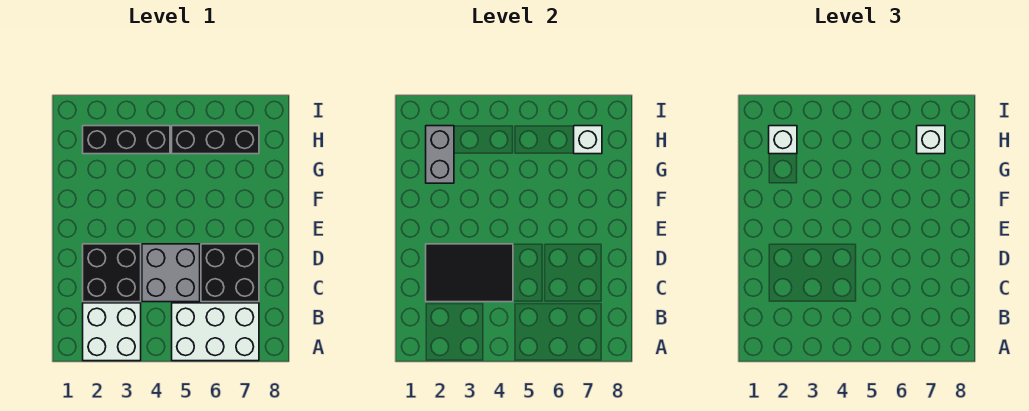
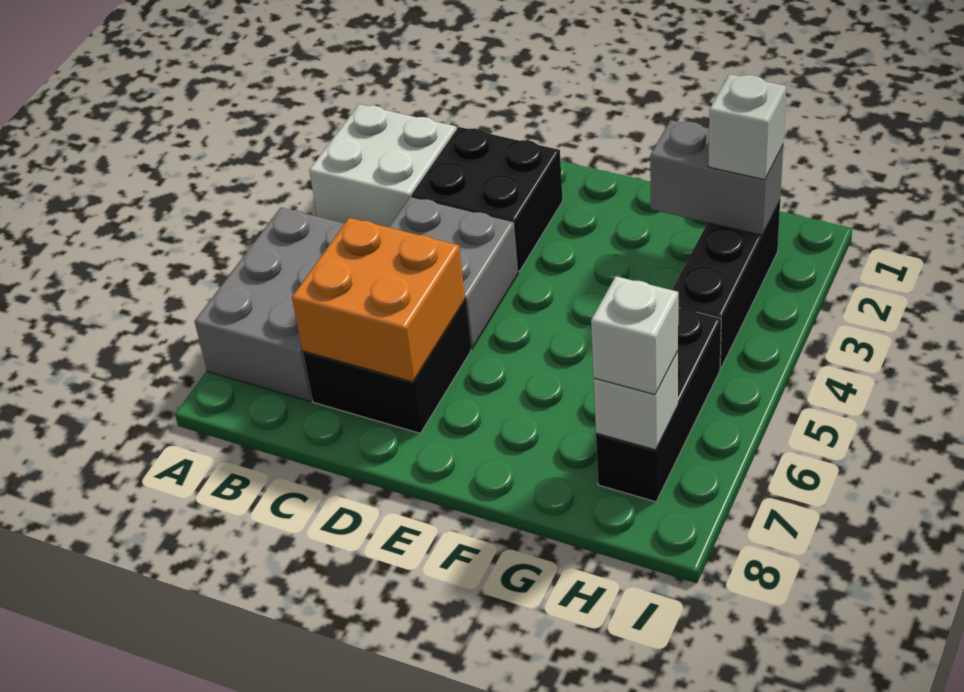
white brick A5:B7 level 1 -> grey brick A5:B7 level 1
black tile C2:D4 level 2 -> none
none -> orange brick C6:D7 level 2

